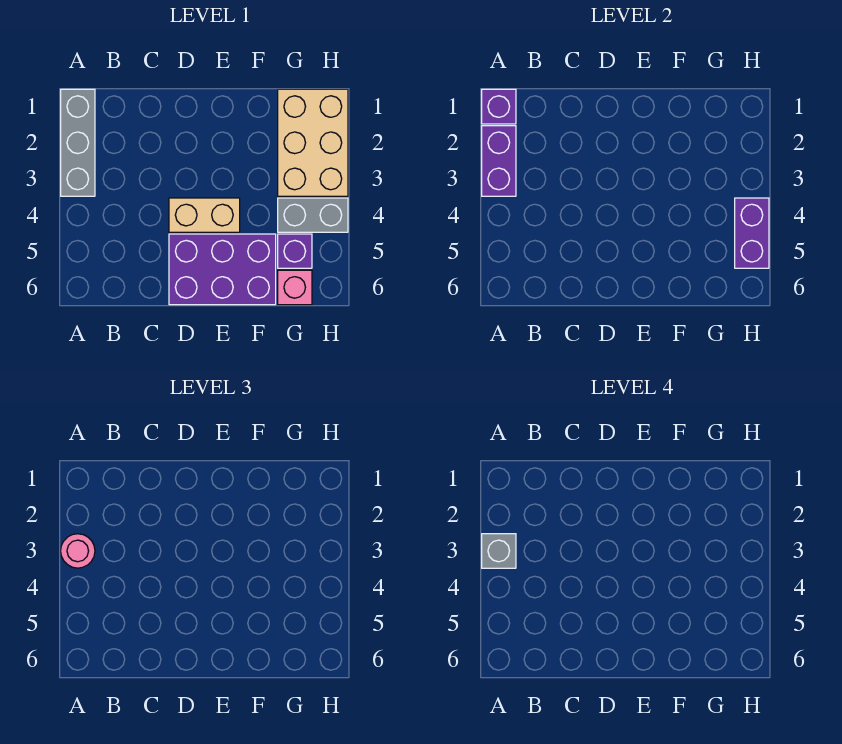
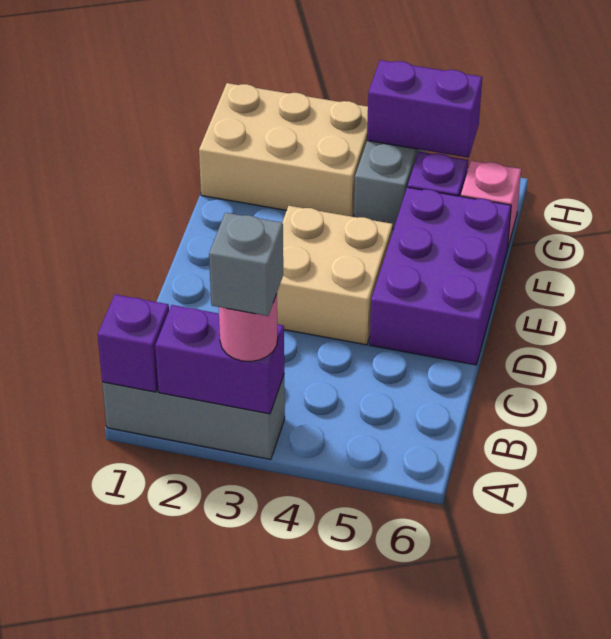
tan brick D4:E4 level 1 -> tan brick D3:E4 level 1

